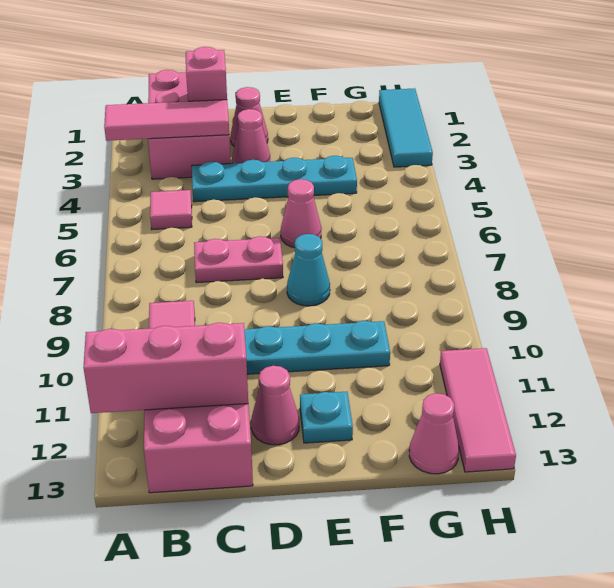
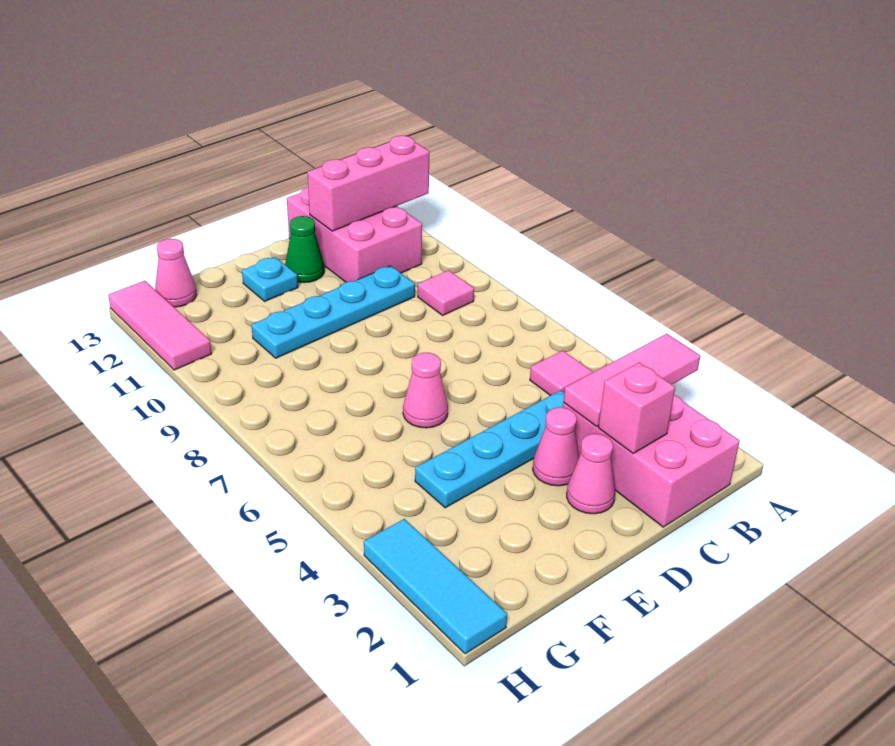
pink plate C7:D7 level 1 -> none
pink cone D12 level 1 -> green cone D12 level 1
cyan cone E8 level 1 -> none

